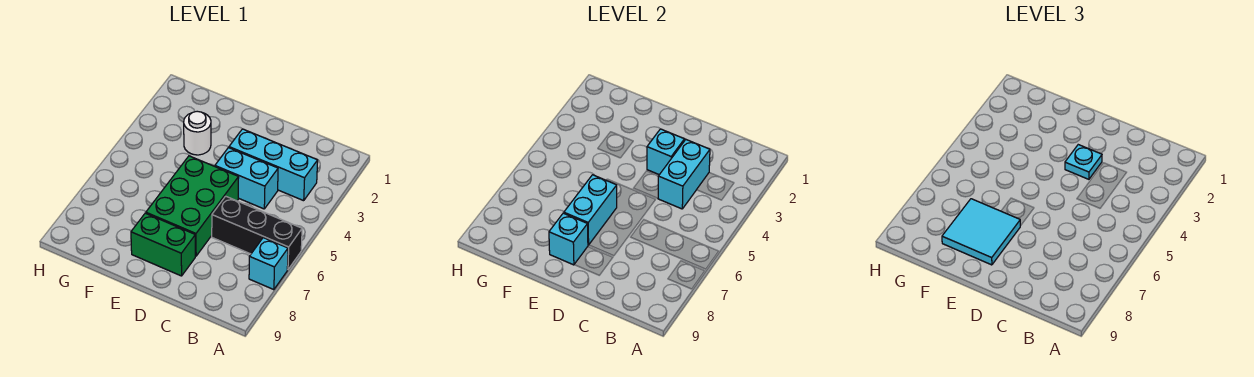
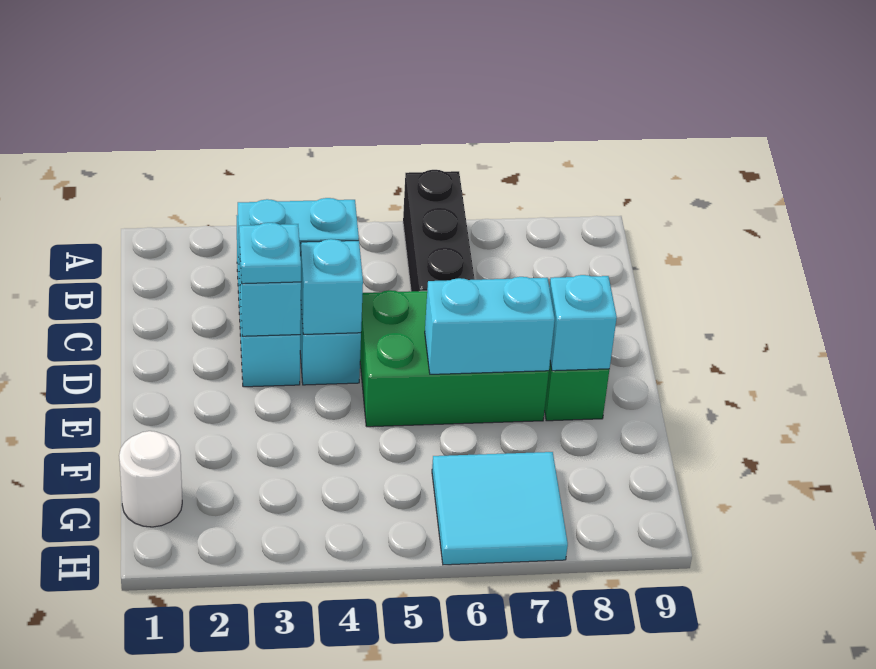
cyan brick A7 level 1 -> cyan brick D4 level 2
cyan tile E7:F8 level 3 -> cyan tile G6:H7 level 1
white round brick F3 level 1 -> white round brick G1 level 1

